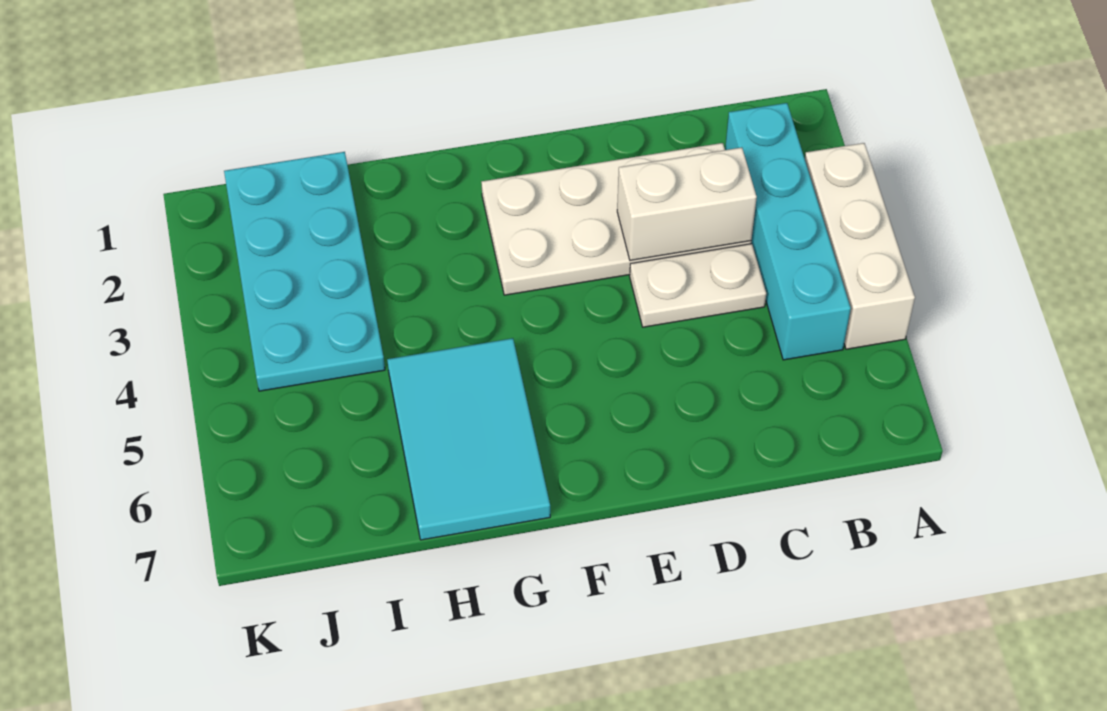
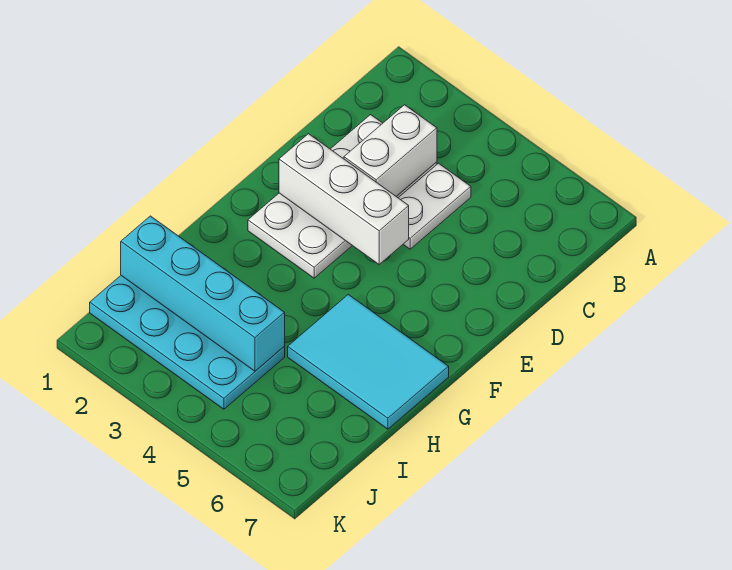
white brick A3:A5 level 1 -> white brick E2:E4 level 2
cyan brick B2:B5 level 1 -> cyan brick I1:I4 level 2

